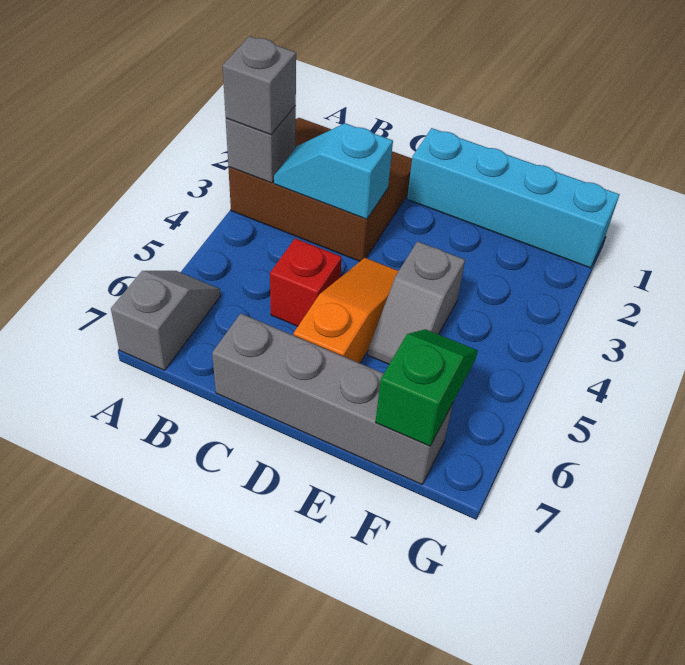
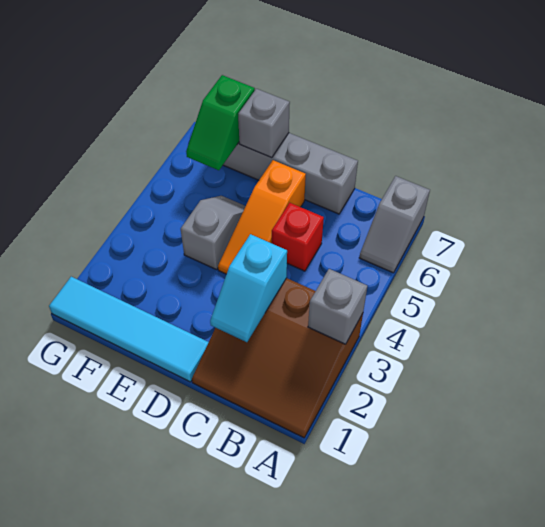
grey brick A3 level 3 -> grey brick E7 level 2
cyan slope B3:C3 level 2 top C -> cyan slope C2:C3 level 2 top 3
cyan brick D1:G1 level 1 -> cyan tile D1:G1 level 1

